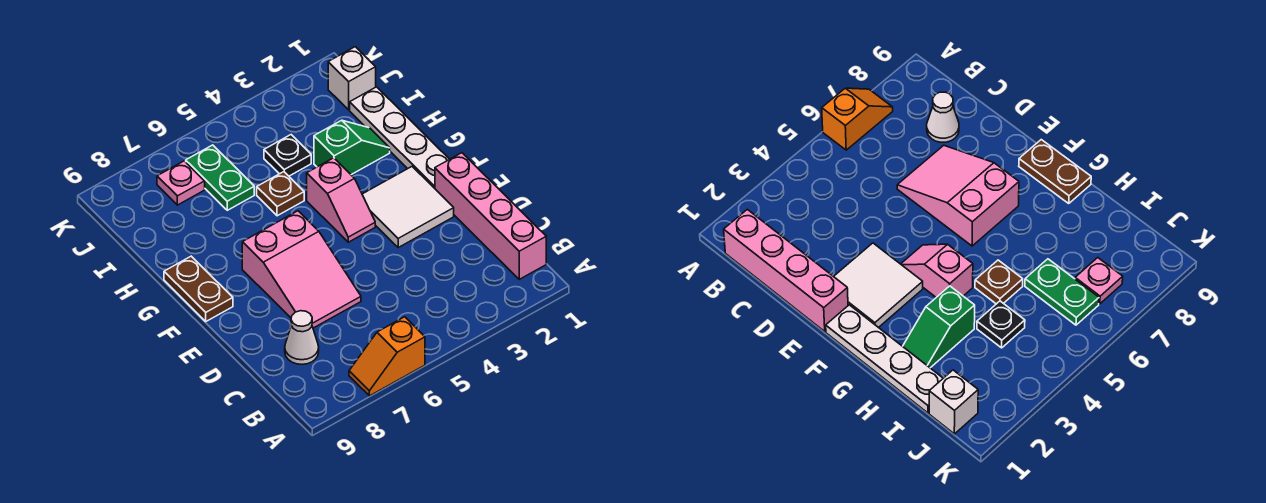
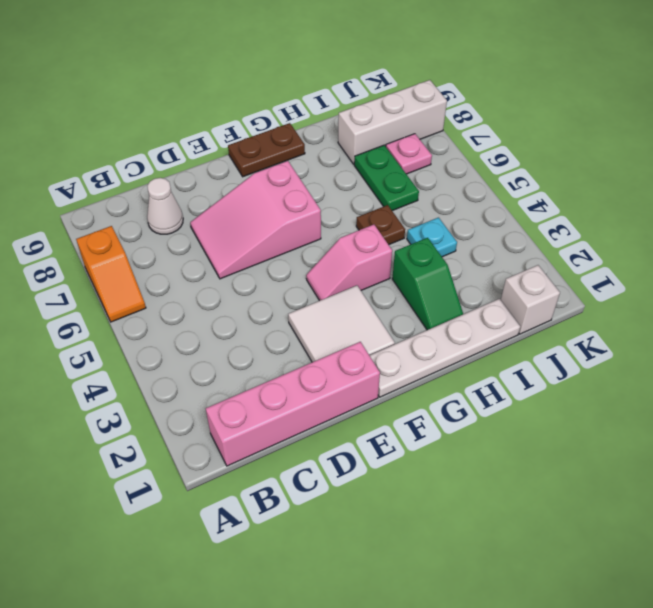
orange slope A6:A7 level 1 top 6 -> orange slope A6:A7 level 1 top 7
black plate I4 level 1 -> cyan plate I4 level 1
green plate I6:J6 level 1 -> green plate I6:I7 level 1
none -> white brick I8:K8 level 1

